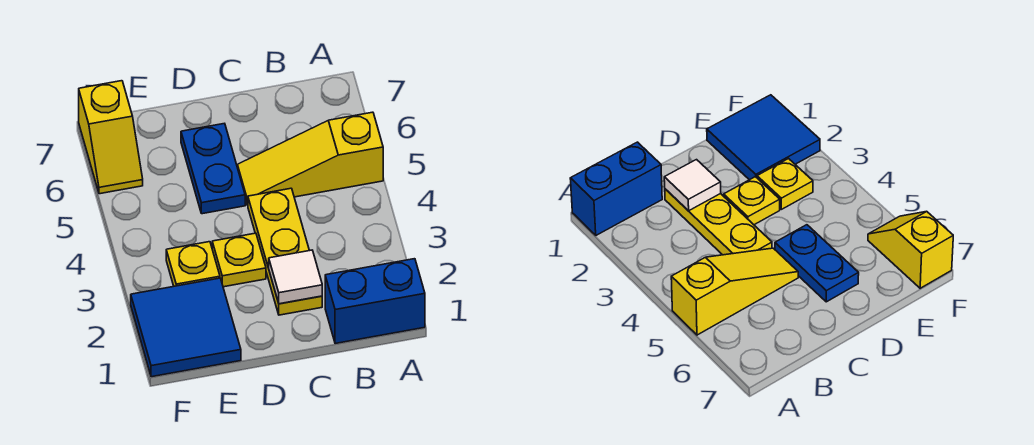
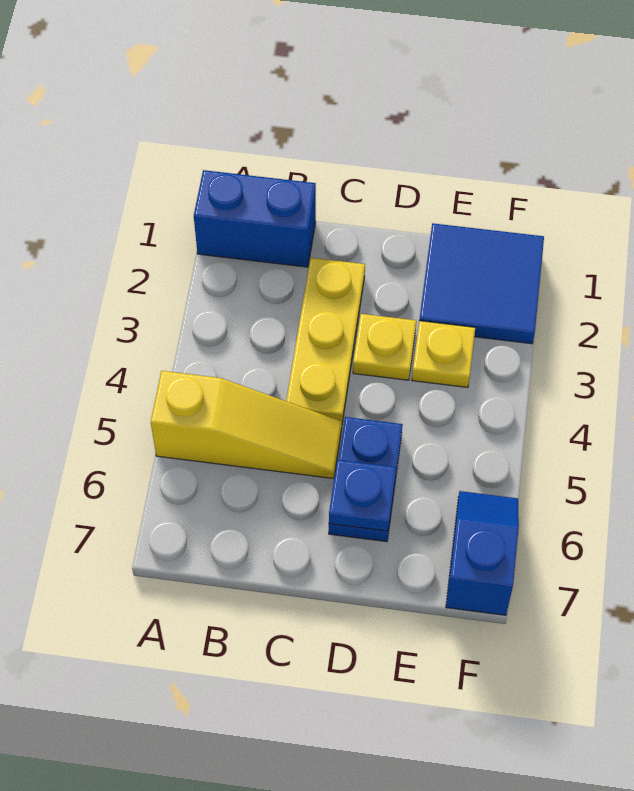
white tile C2 level 2 -> none
none -> blue plate D6 level 2
yellow slope F6:F7 level 1 top 7 -> blue slope F6:F7 level 1 top 7

